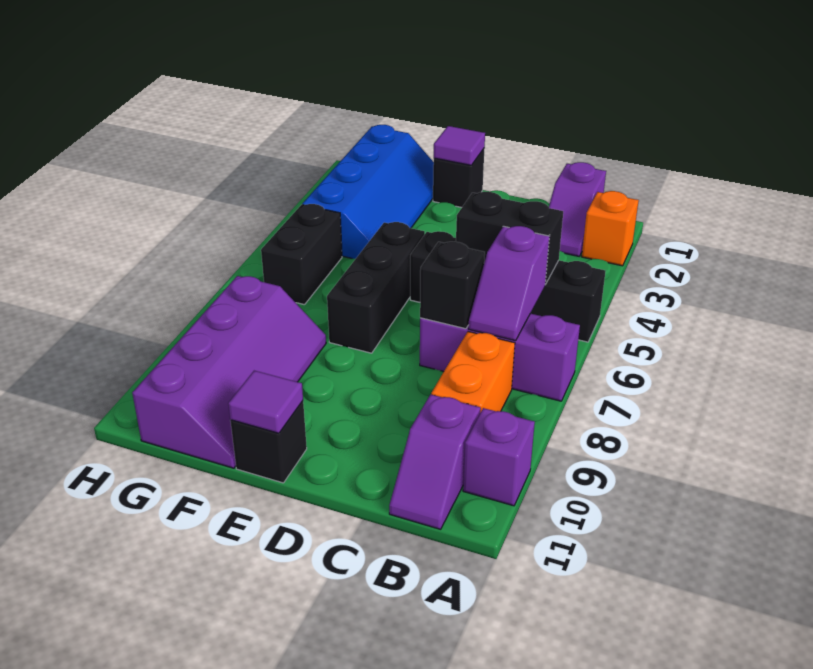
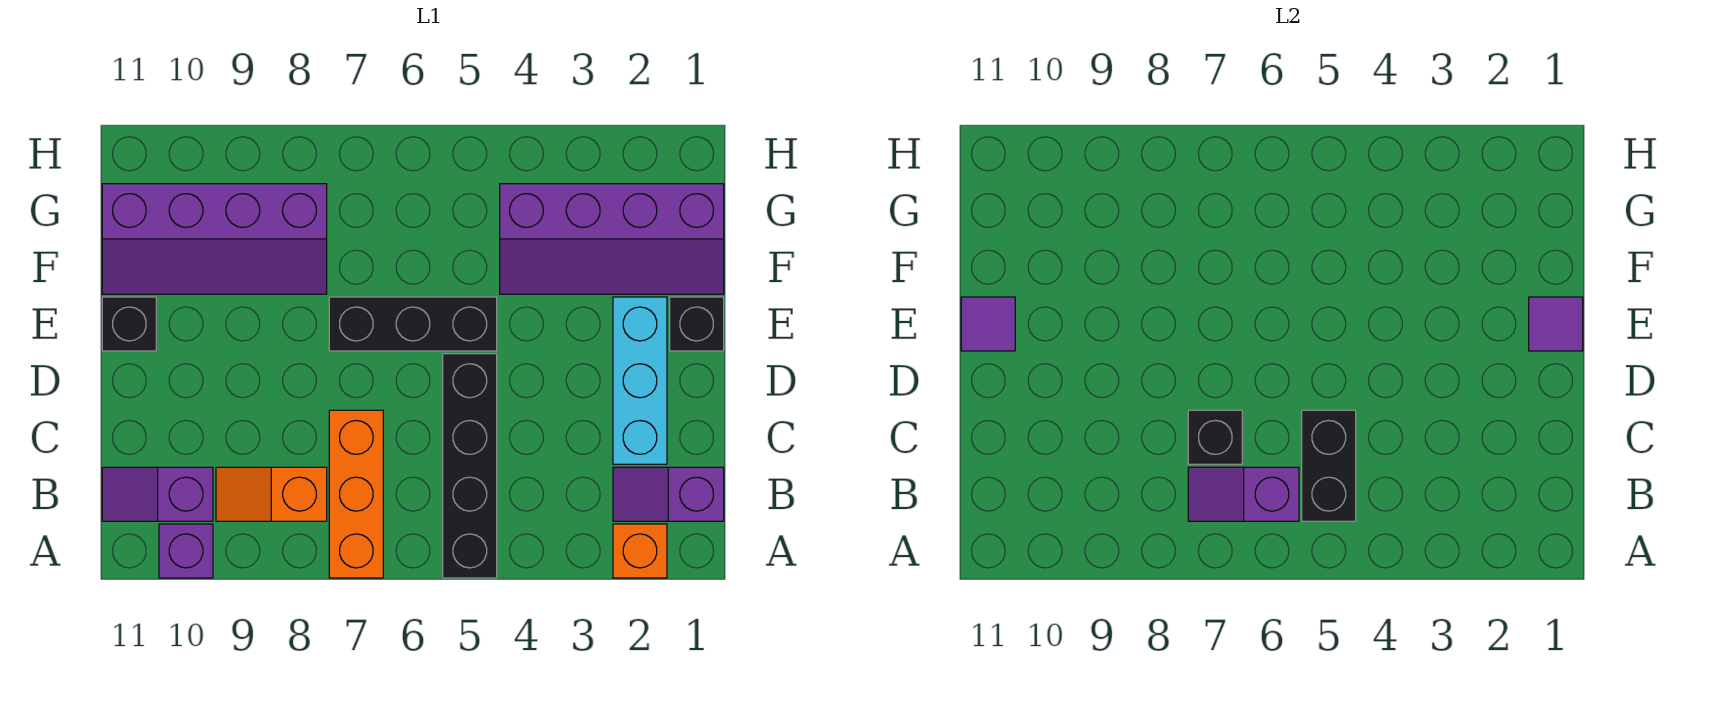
purple brick A7:C7 level 1 -> orange brick A7:C7 level 1
orange brick B8:B9 level 1 -> orange slope B8:B9 level 1 top 8
none -> cyan brick C2:E2 level 1
blue slope F1:G4 level 1 top G -> purple slope F1:G4 level 1 top G
black brick G5:G6 level 1 -> none

